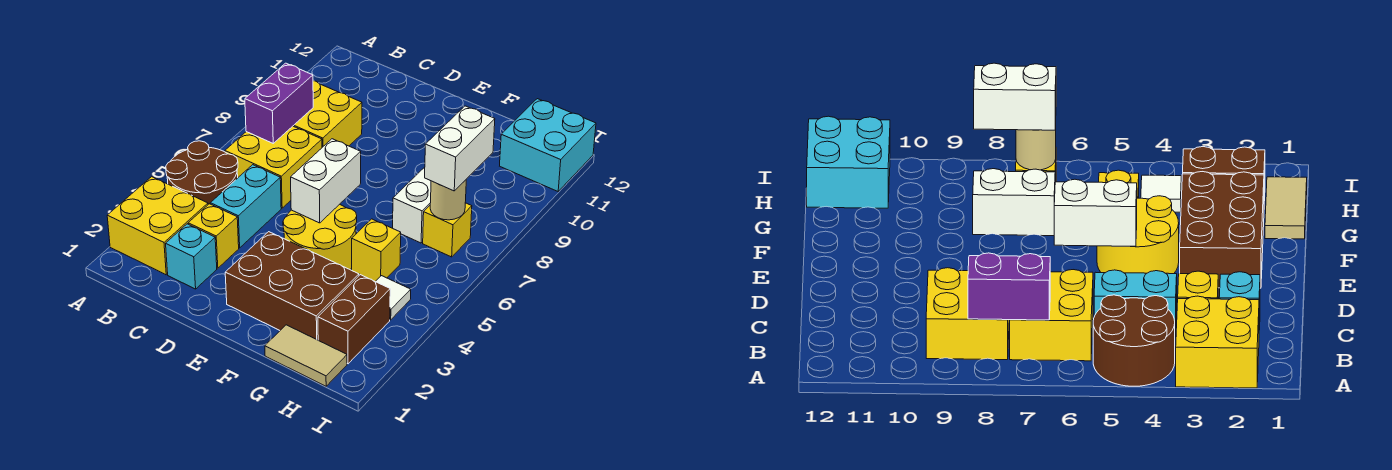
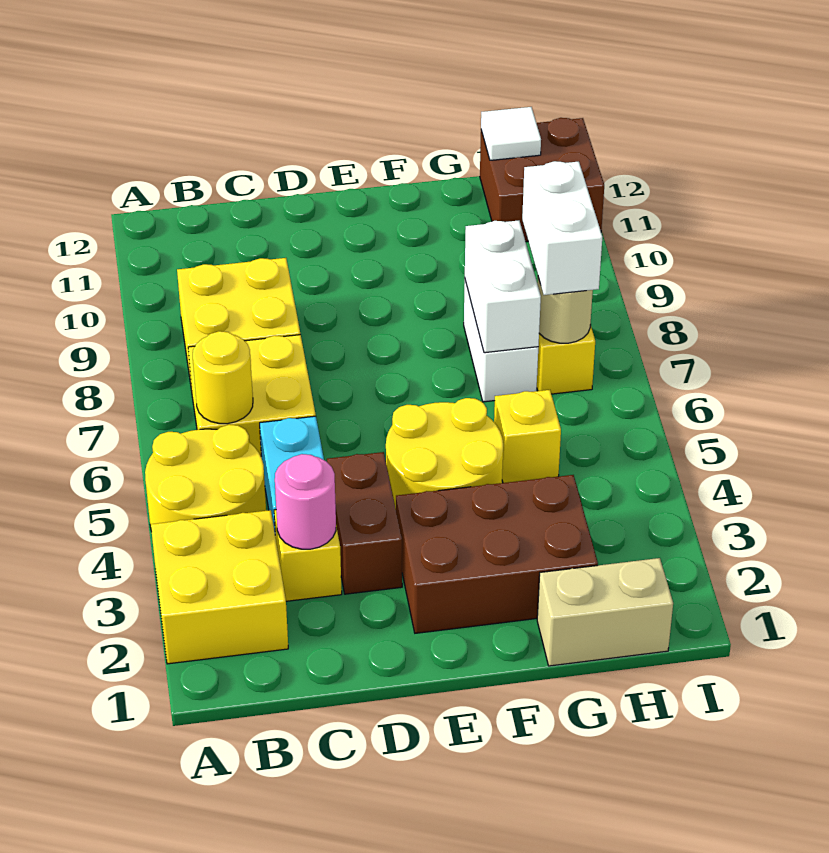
brown round brick A4:B5 level 1 -> yellow round brick A4:B5 level 1
none -> yellow round brick B6 level 2
purple brick B7:B8 level 2 -> none
cyan brick C2 level 1 -> none
none -> pink round brick C3 level 2
white brick E5:E6 level 2 -> white brick G7:G8 level 2
tan tile G1:H1 level 1 -> tan brick G1:H1 level 1
brown brick H2:H3 level 1 -> brown brick D3:D4 level 1
white tile H4 level 1 -> white tile H12 level 2
cyan brick H11:I12 level 1 -> brown brick H11:I12 level 1

